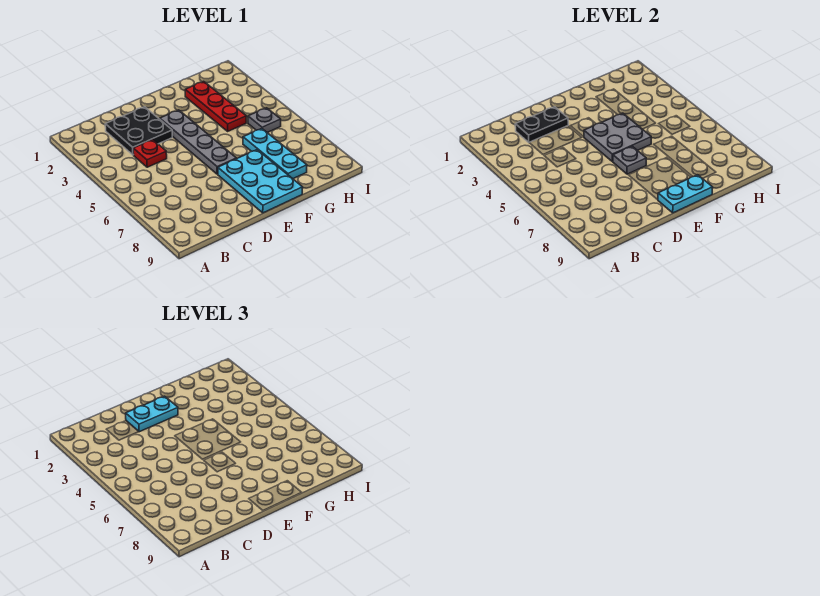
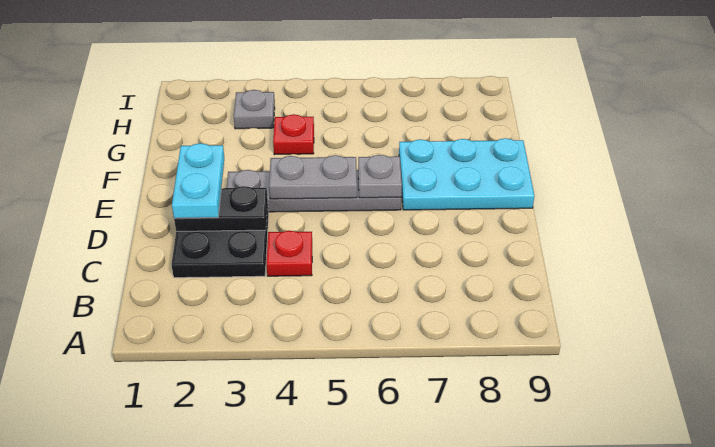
black plate C2:D2 level 2 -> black plate D2:D3 level 2
grey plate E4:F5 level 2 -> grey plate E4:E5 level 2
cyan plate E9:F9 level 2 -> none
red plate G2:G4 level 1 -> red plate G4 level 1
cyan plate G6:G8 level 1 -> none
grey plate H5 level 1 -> grey plate H3 level 1

